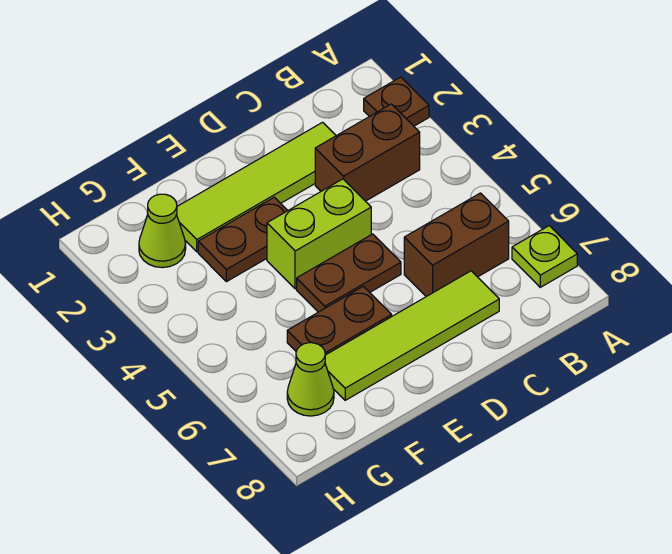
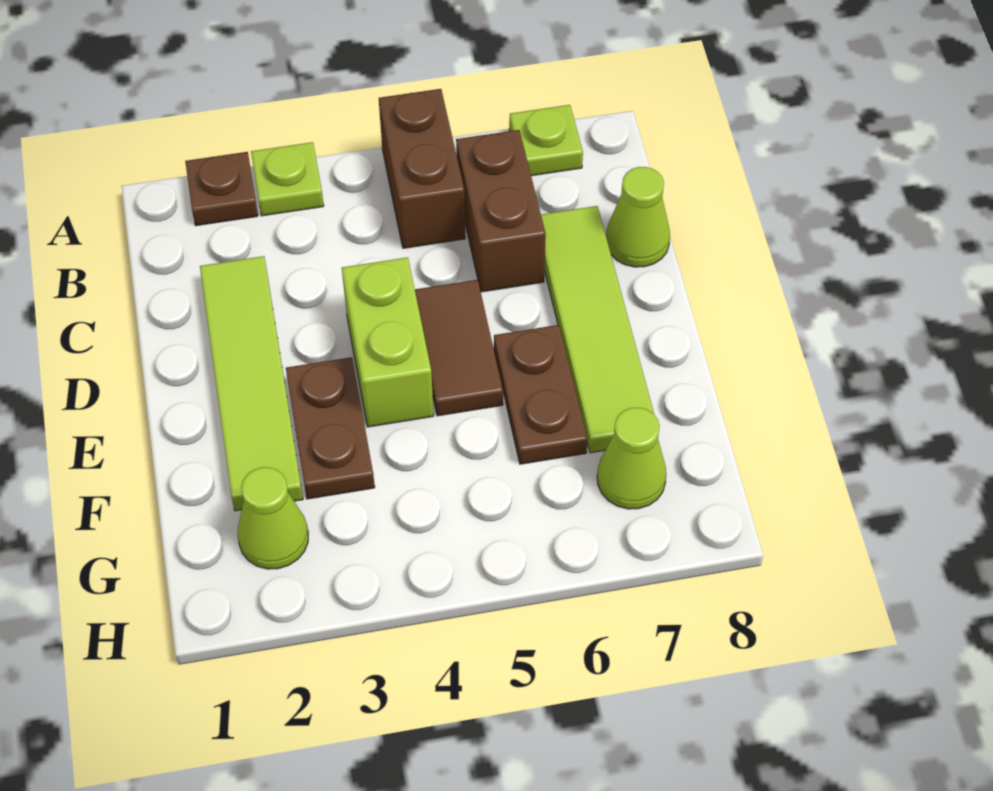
none -> lime plate A3 level 1
brown brick B3:C3 level 1 -> brown brick A5:B5 level 1
none -> lime cone C8 level 1
brown plate D5:E5 level 1 -> brown tile D5:E5 level 1

